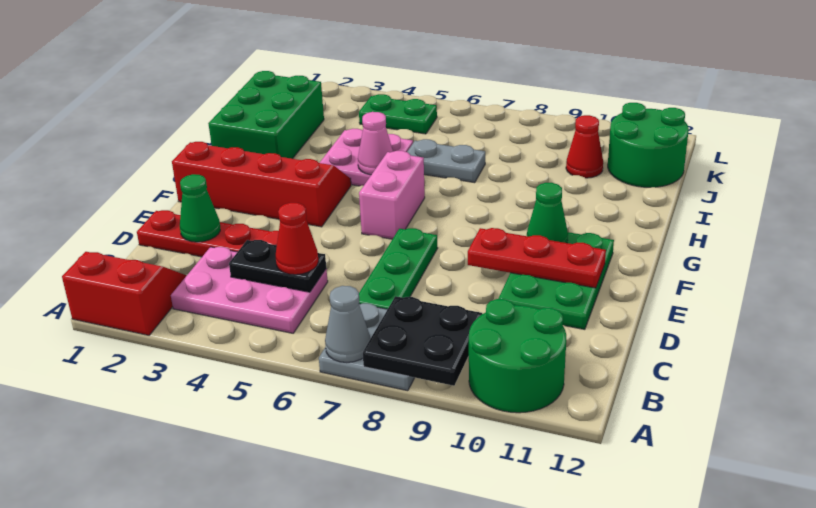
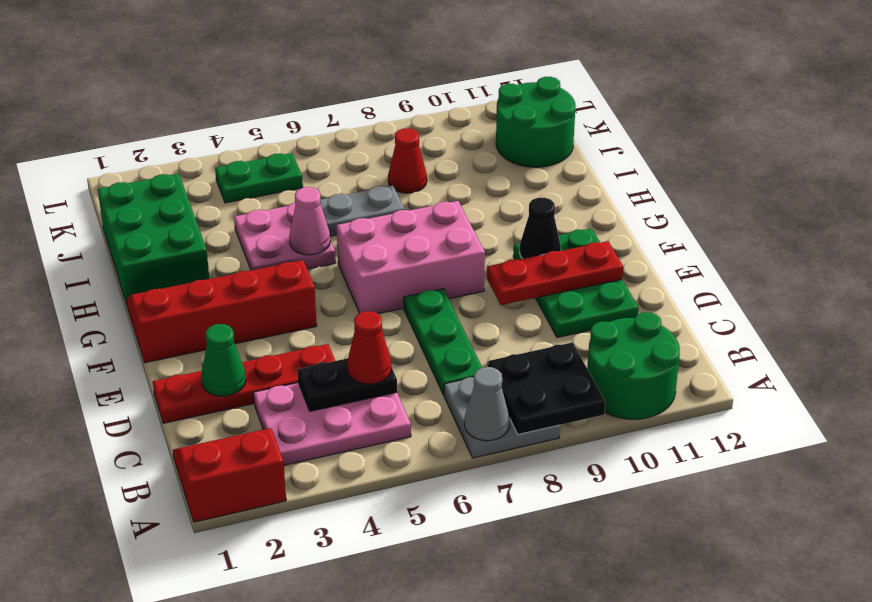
pink brick F6:G6 level 1 -> pink brick F6:G8 level 1
green cone F10 level 2 -> black cone F10 level 2
red cone J10 level 1 -> red cone J8 level 1

